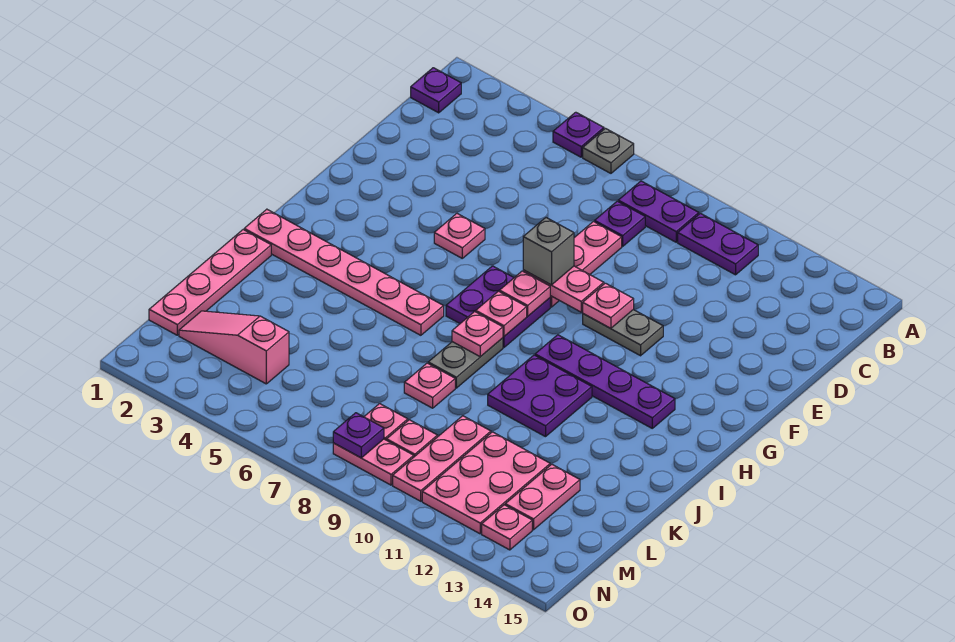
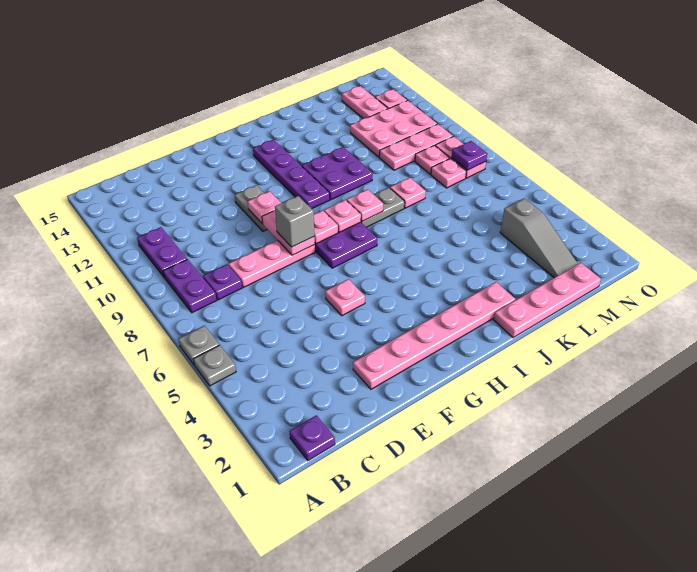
purple plate A5 level 1 -> grey plate A5 level 1
pink plate I1:I6 level 1 -> pink plate E2:J2 level 1
pink plate L13:M13 level 1 -> pink plate M13:M14 level 1
pink slope M2:M4 level 1 top 4 -> grey slope M2:M4 level 1 top 4

